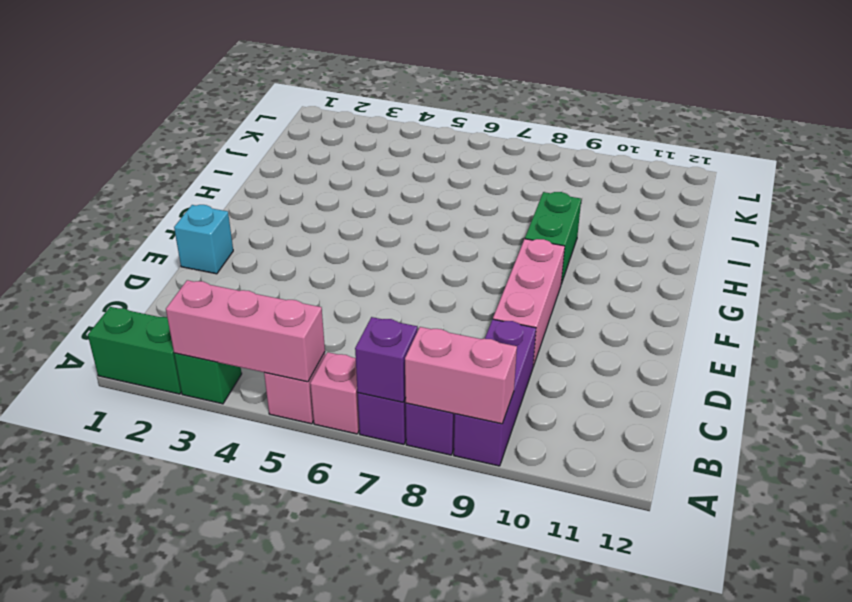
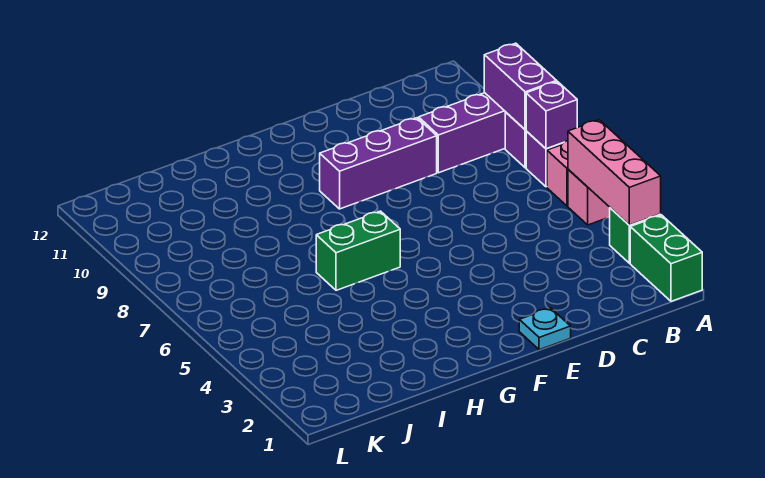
pink brick A8:A9 level 2 -> purple brick A8:A9 level 2
pink brick D9:F9 level 1 -> purple brick D9:F9 level 1
cyan brick E1 level 1 -> cyan plate E1 level 1
green brick G9:H9 level 1 -> green brick G6:H6 level 1

